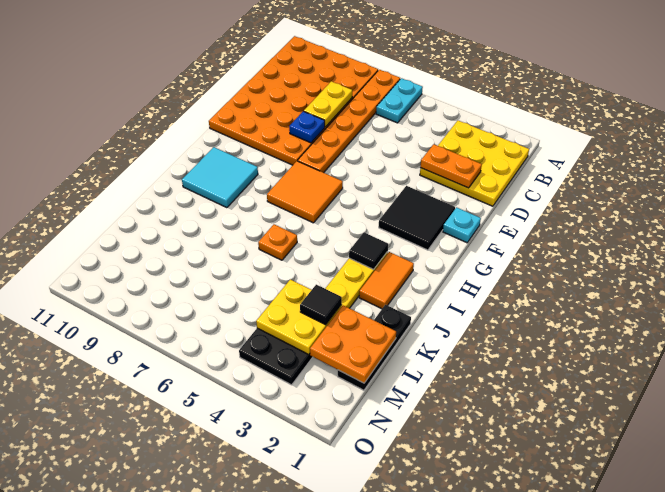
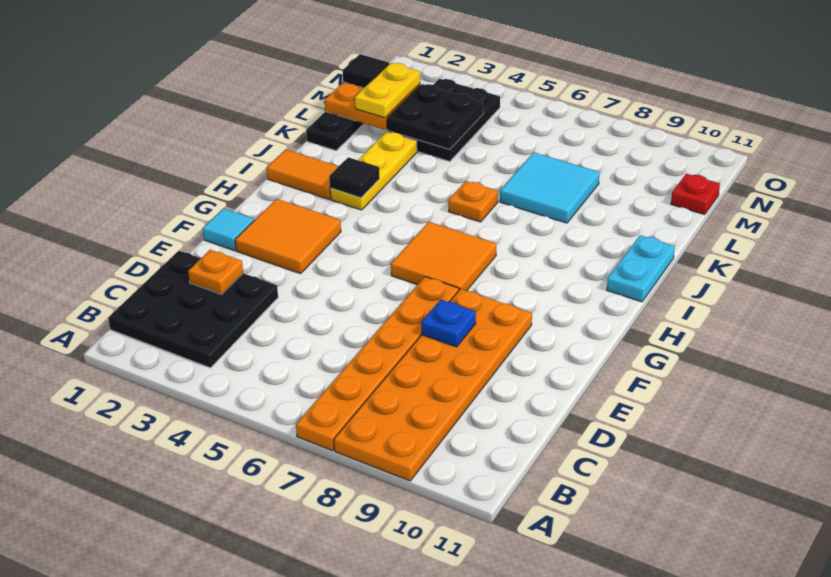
cyan plate A6:B6 level 1 -> cyan plate I11:J11 level 1
orange plate A8:F11 level 1 -> orange plate A8:F9 level 1
yellow plate B1:D3 level 1 -> black plate B1:D3 level 1
yellow plate C8:D8 level 2 -> yellow plate L2:M2 level 3
orange plate D2:D3 level 2 -> orange plate D2 level 2
cyan plate F1 level 1 -> cyan tile F1 level 1
black tile F2:G3 level 1 -> orange tile F2:G3 level 1
cyan tile H9:I10 level 1 -> cyan tile K7:L8 level 1
orange tile I2:J2 level 1 -> orange tile I1:I2 level 1
yellow plate L3:M4 level 2 -> black plate L3:M4 level 2
black tile L3 level 3 -> black tile M1 level 3
none -> red plate M11 level 1

